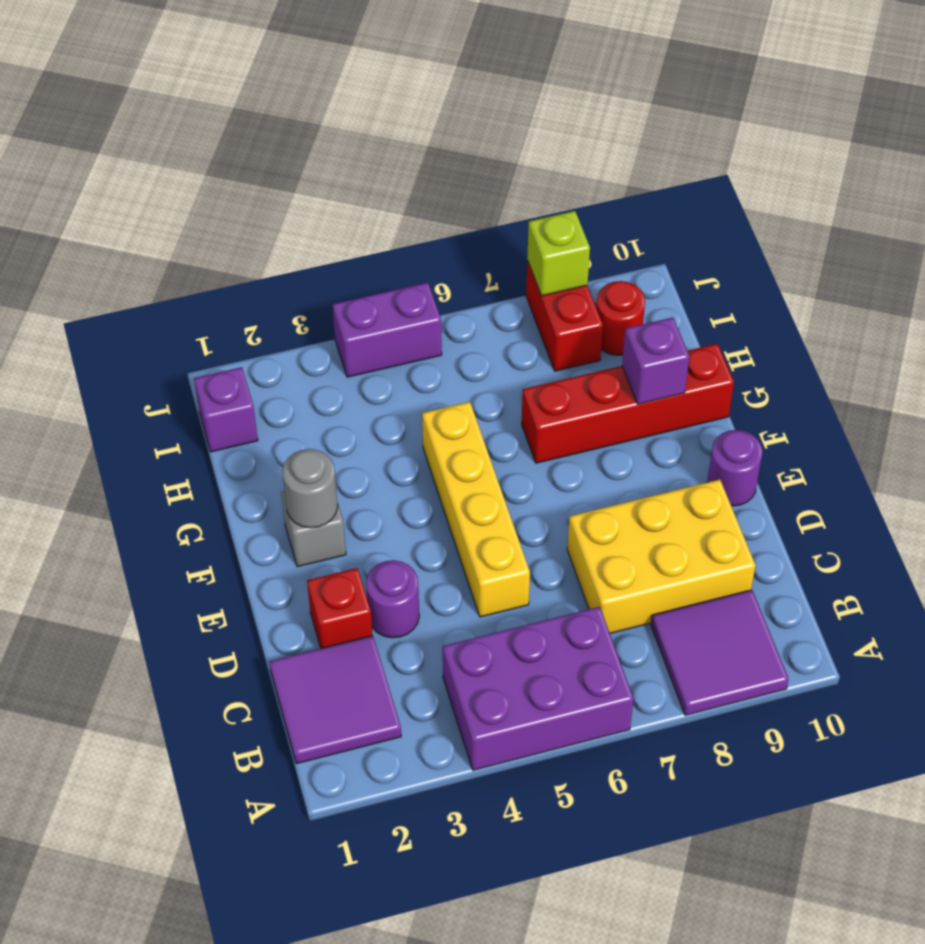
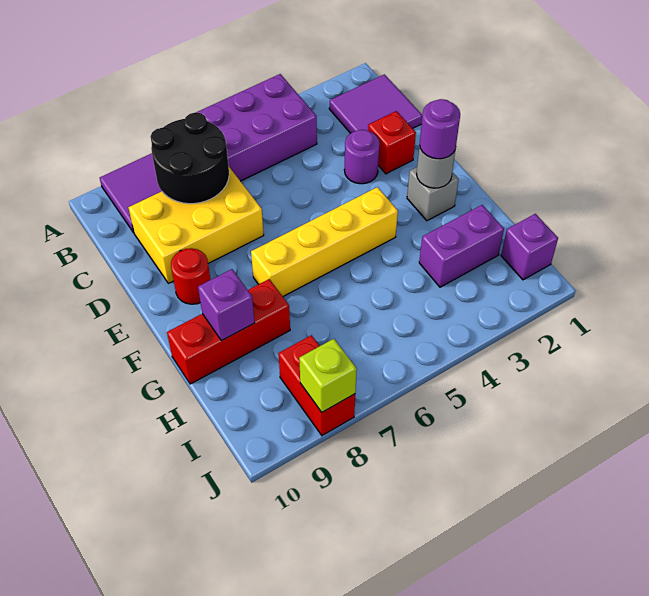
none -> black round brick B7:C8 level 2
yellow brick D5:G5 level 1 -> yellow brick F4:F7 level 1
purple round brick E10 level 1 -> purple round brick F2 level 3
red brick G7:G10 level 1 -> red brick G8:G10 level 1
red round brick I9 level 1 -> red round brick E9 level 1
purple brick J4:J5 level 1 -> purple brick H2:H3 level 1

